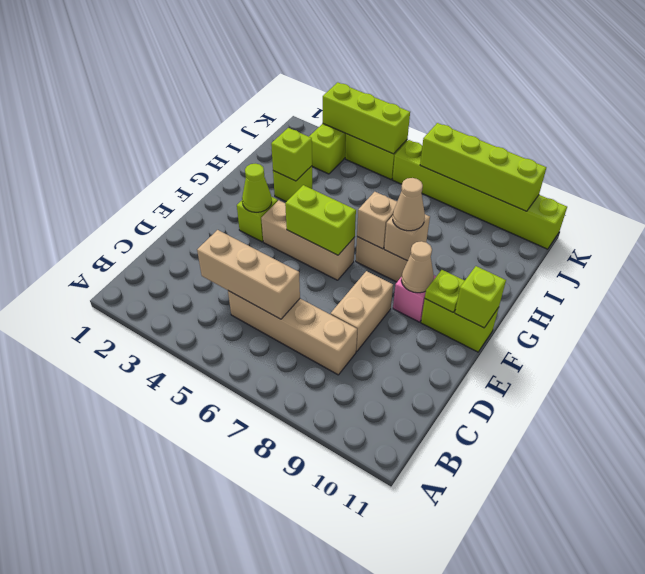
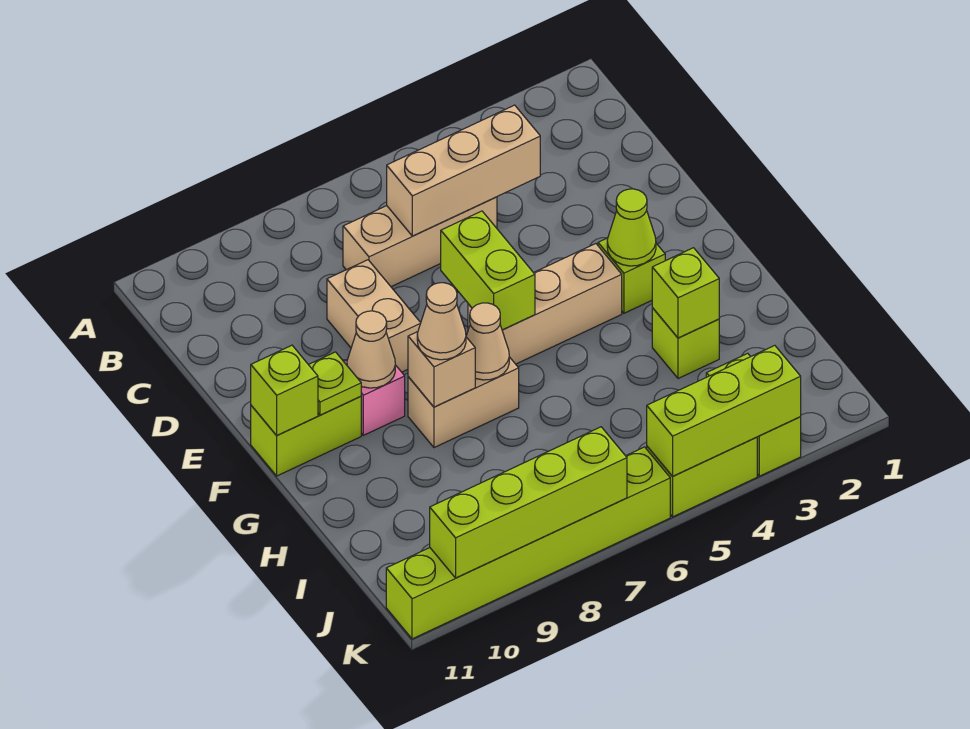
tan brick C5:C8 level 1 -> tan brick C5:C7 level 1
lime brick F5:F6 level 2 -> lime brick E6:F6 level 2
tan brick G7 level 2 -> tan cone G7 level 2

